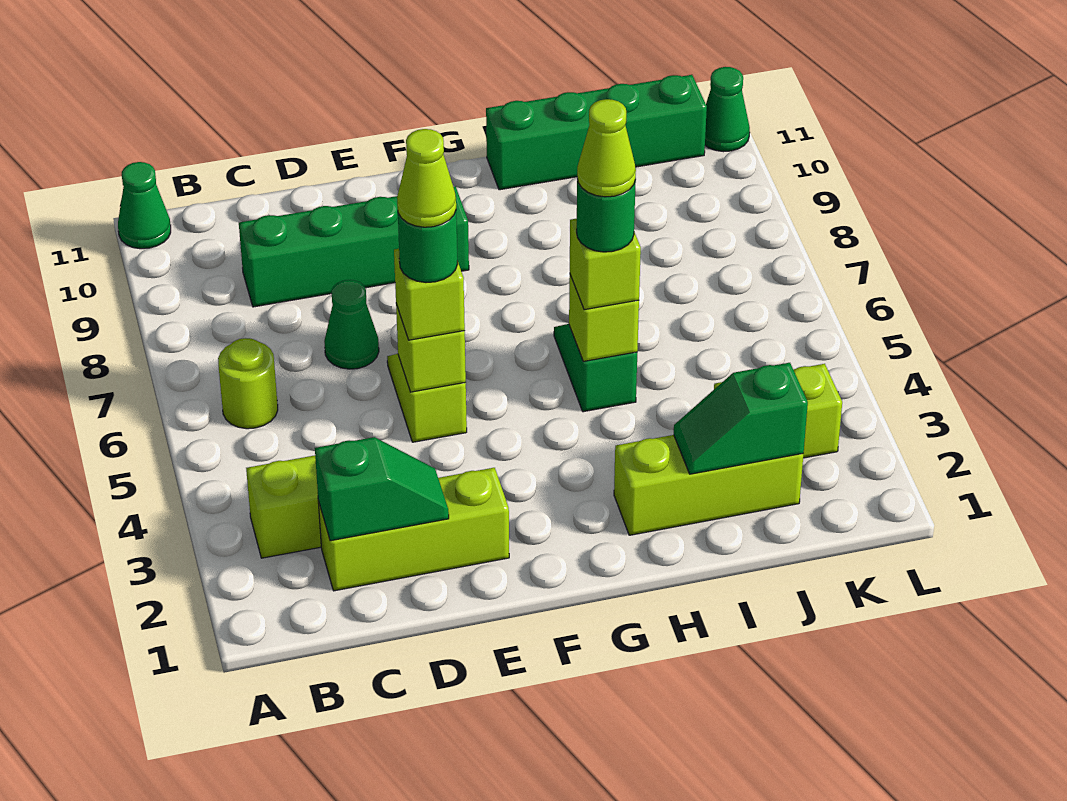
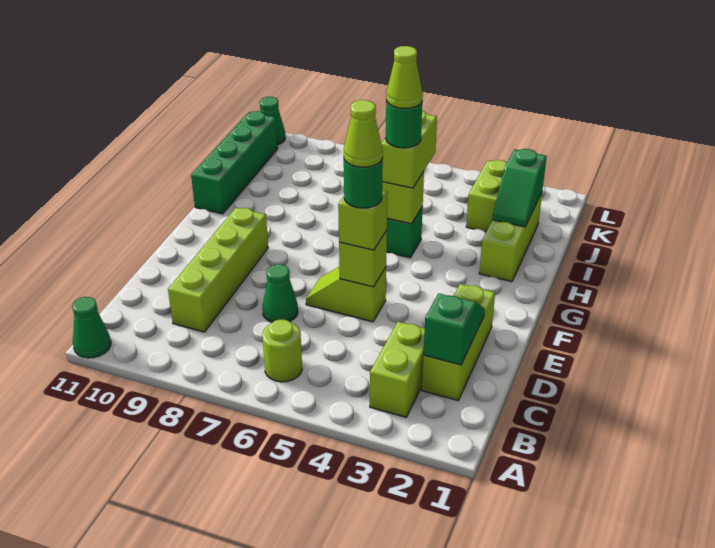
green brick C9:F9 level 1 -> lime brick C9:F9 level 1
lime brick H5 level 3 -> lime brick H5:I5 level 3

